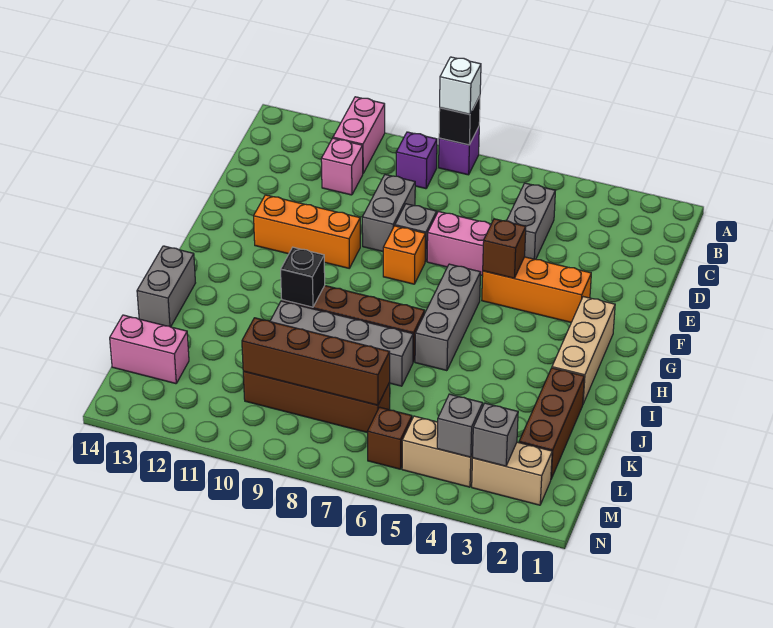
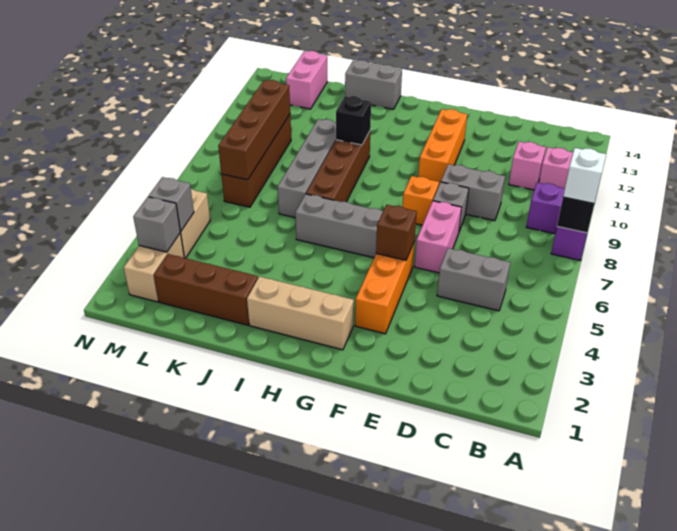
brown brick M6 level 1 -> none

